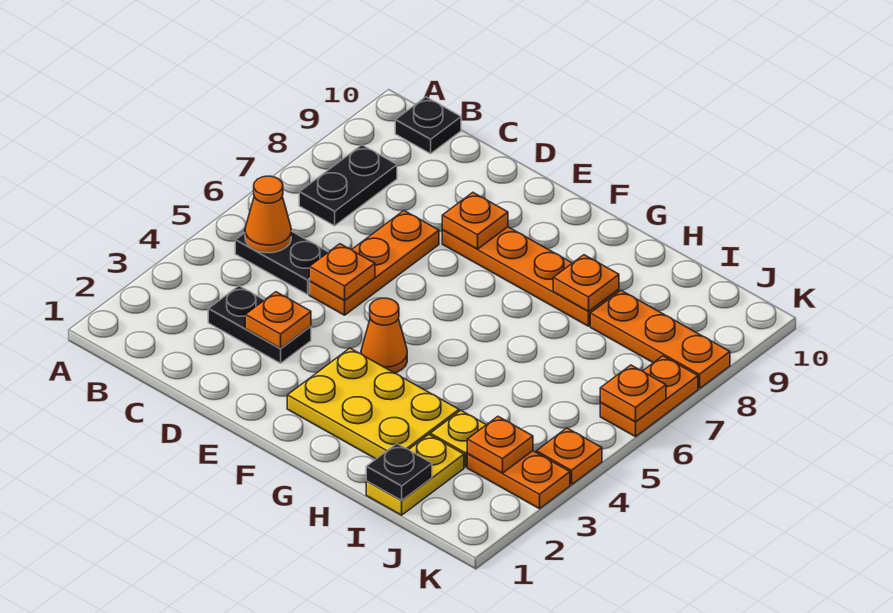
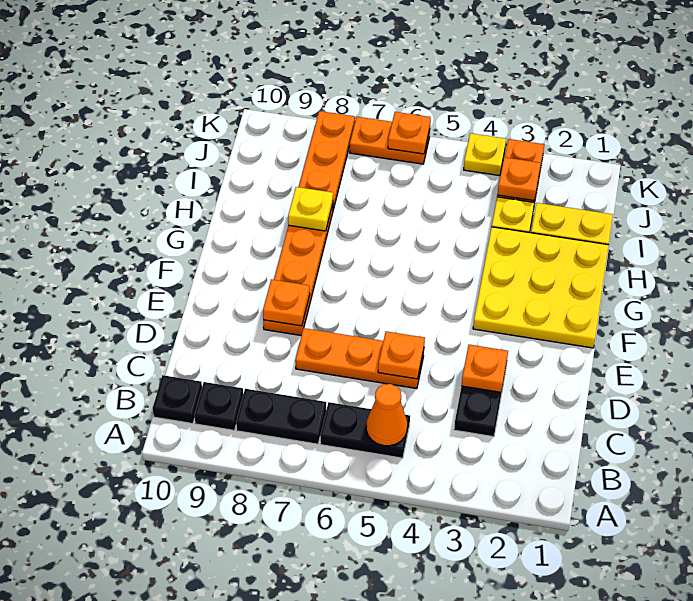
black plate B5:C5 level 1 -> black plate B5:B6 level 1
yellow plate F2:H3 level 1 -> yellow plate F1:H3 level 1
orange cone F4 level 1 -> none
orange plate H8 level 2 -> yellow plate H8 level 2
black plate I1 level 2 -> black plate B9 level 1
orange plate K4 level 1 -> yellow plate K4 level 1

